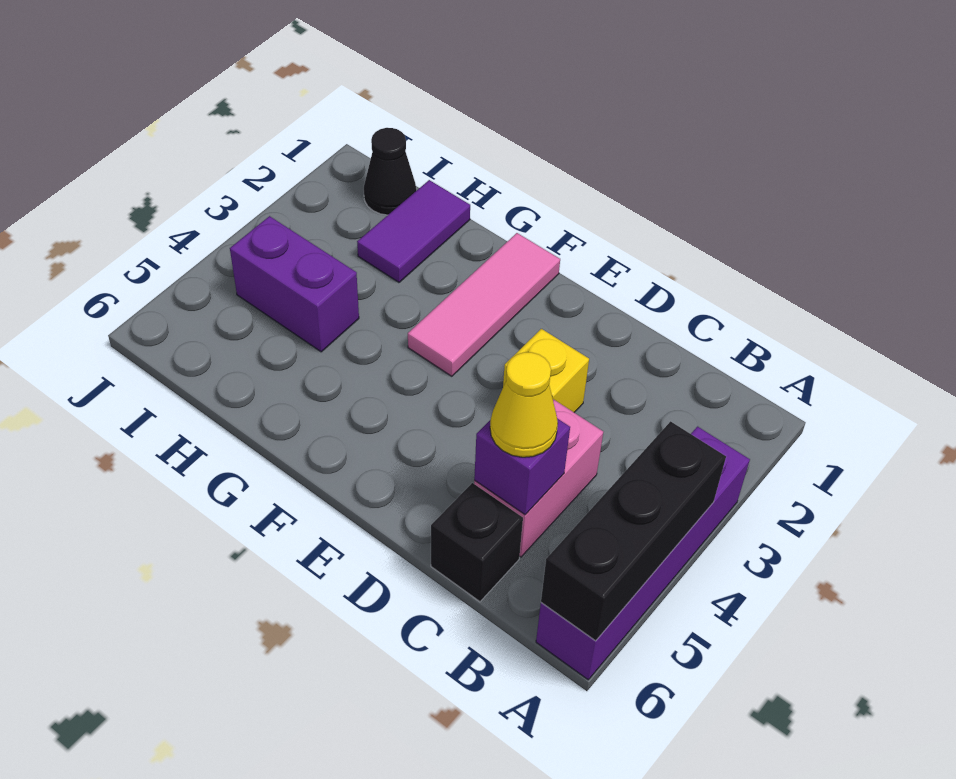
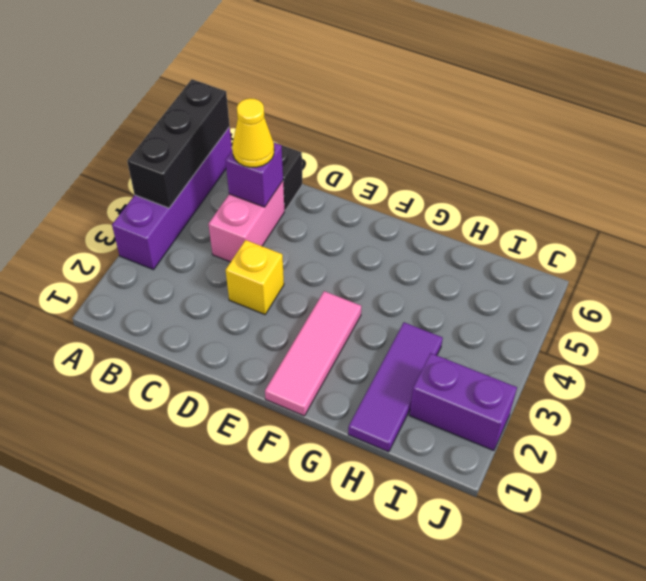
purple tile H1:H2 level 1 -> purple tile H1:H3 level 1
purple brick H4:I4 level 1 -> purple brick I2:J2 level 1
black cone I1 level 1 -> none

